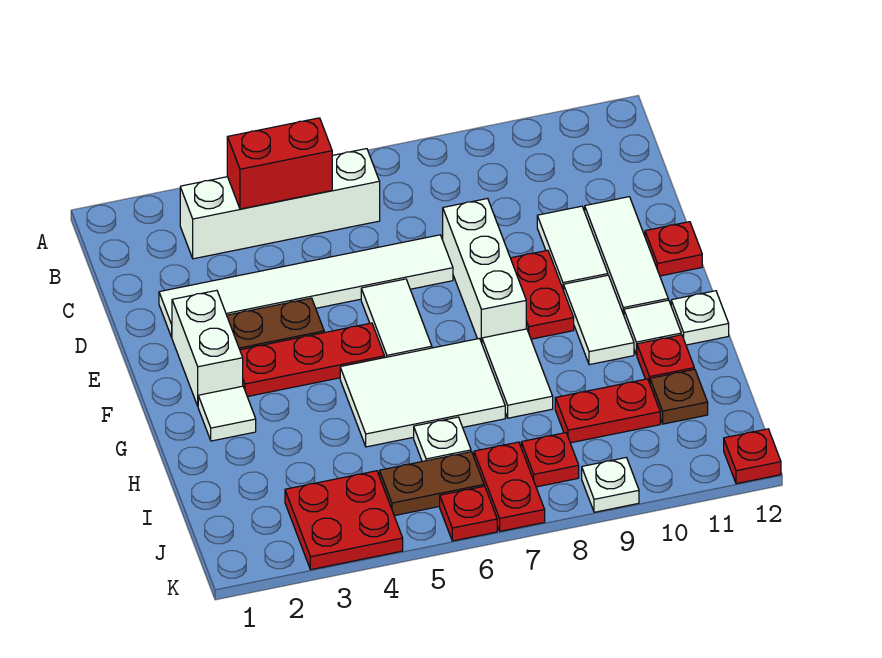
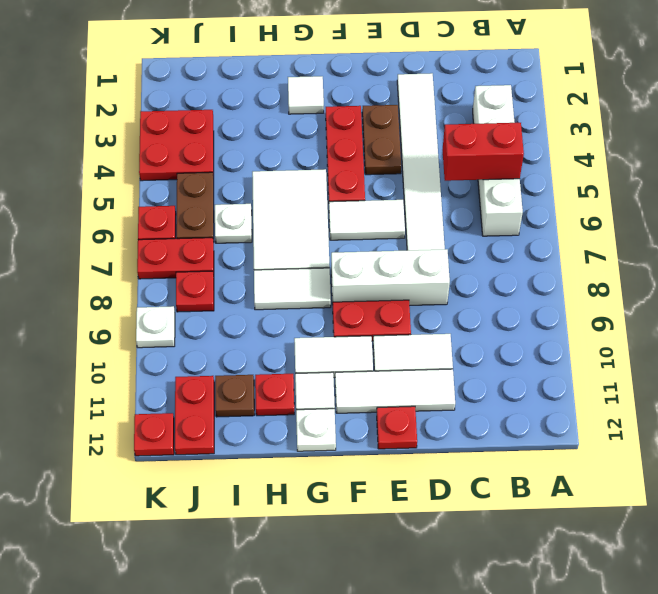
red brick B4:B5 level 2 -> red brick B5:C5 level 2
white brick E2:F2 level 1 -> none
red plate I9:I10 level 1 -> red plate J11:J12 level 1

